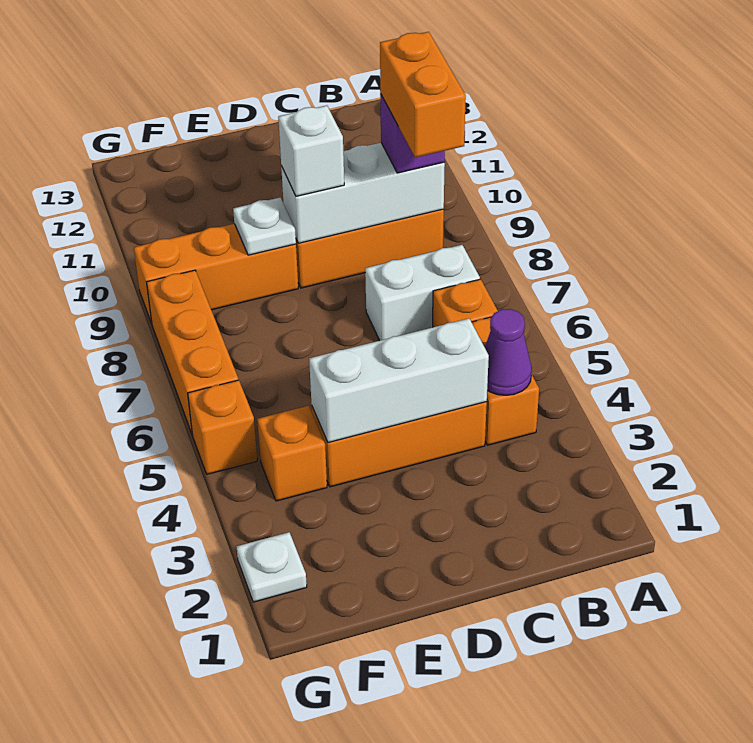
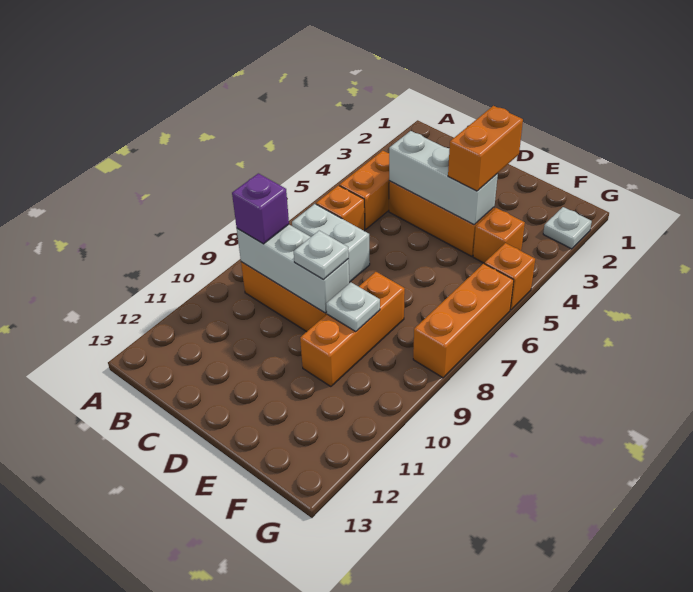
purple cone B4 level 2 -> none
orange brick B8:B9 level 4 -> orange brick E3:E4 level 3
white brick D9 level 3 -> white plate D9 level 3
orange brick E9:G9 level 1 -> orange brick E8:E10 level 1

